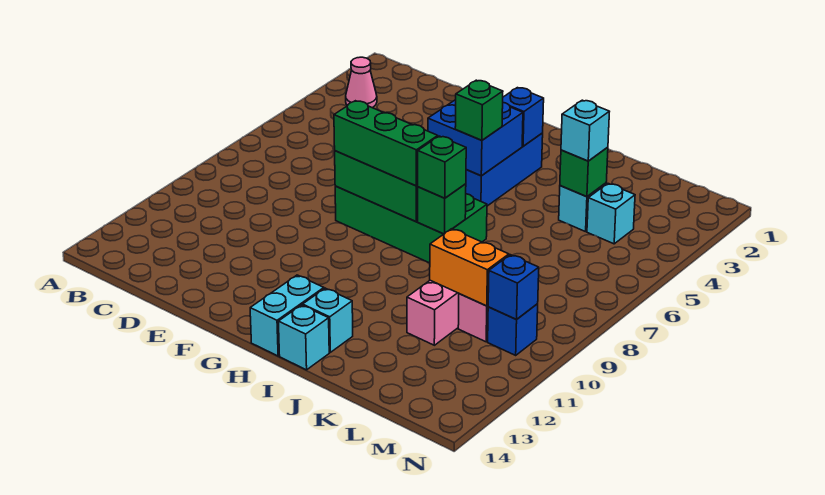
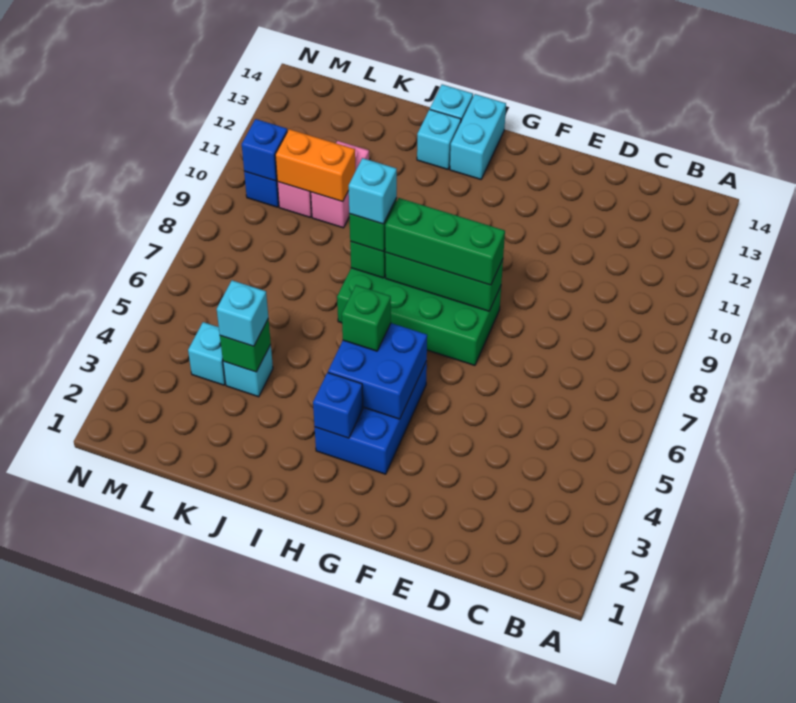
pink cone B3 level 1 -> none
none -> cyan brick I8 level 4

